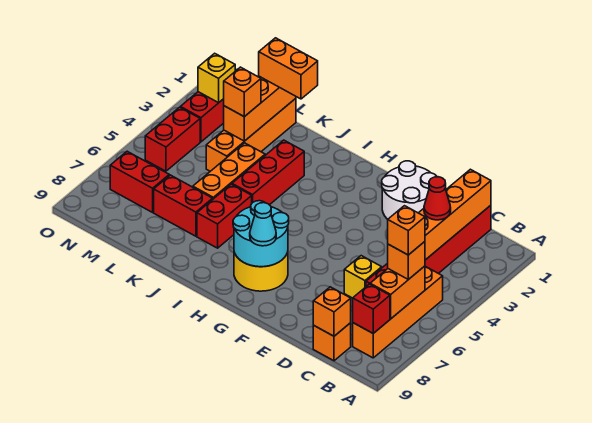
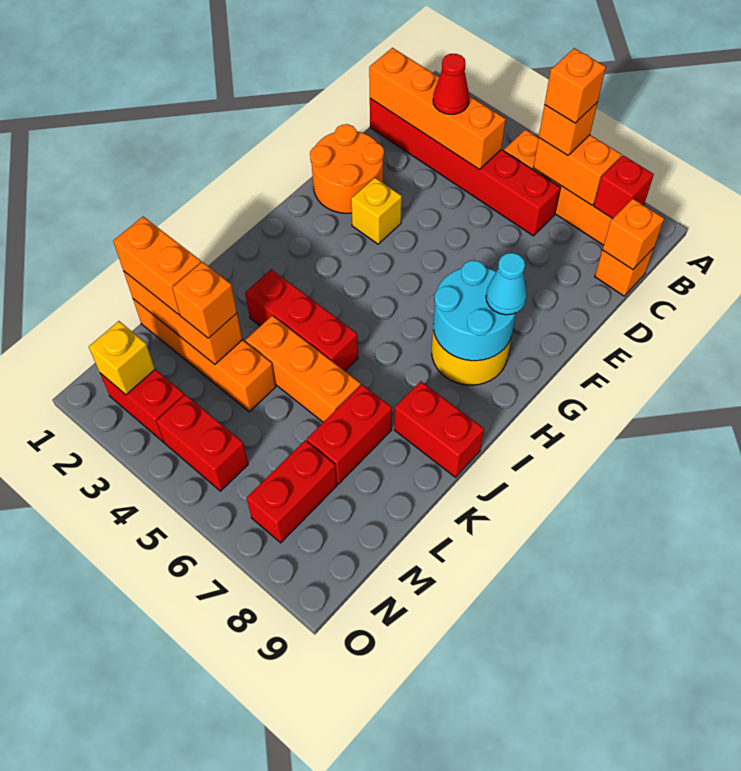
yellow brick D6 level 1 -> yellow brick F3 level 1
white round brick E1:F2 level 1 -> orange round brick E1:F2 level 1
red brick J6:J7 level 1 -> red brick J8:J9 level 1
orange brick K1:L1 level 3 -> orange brick L1:L2 level 3

